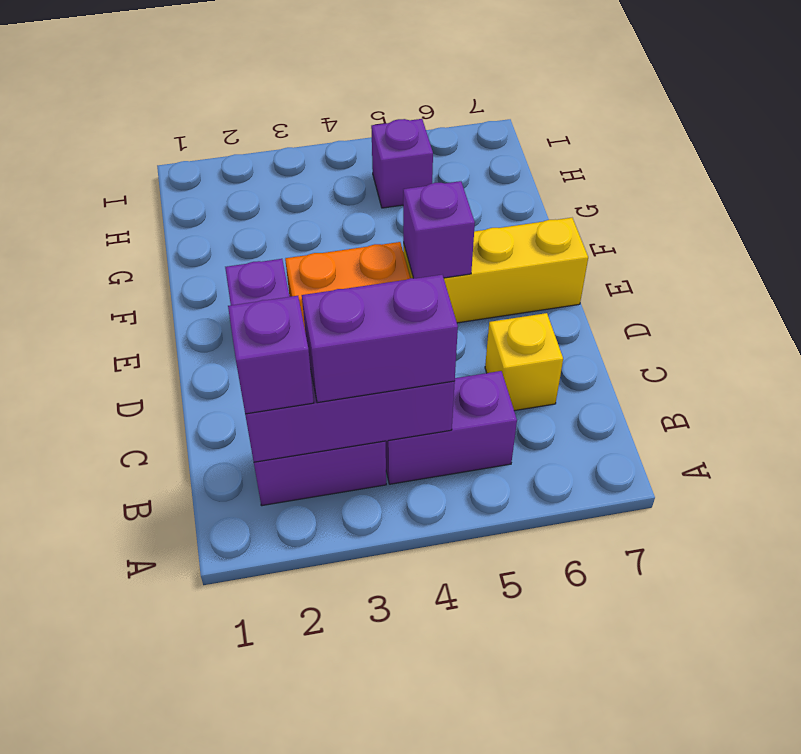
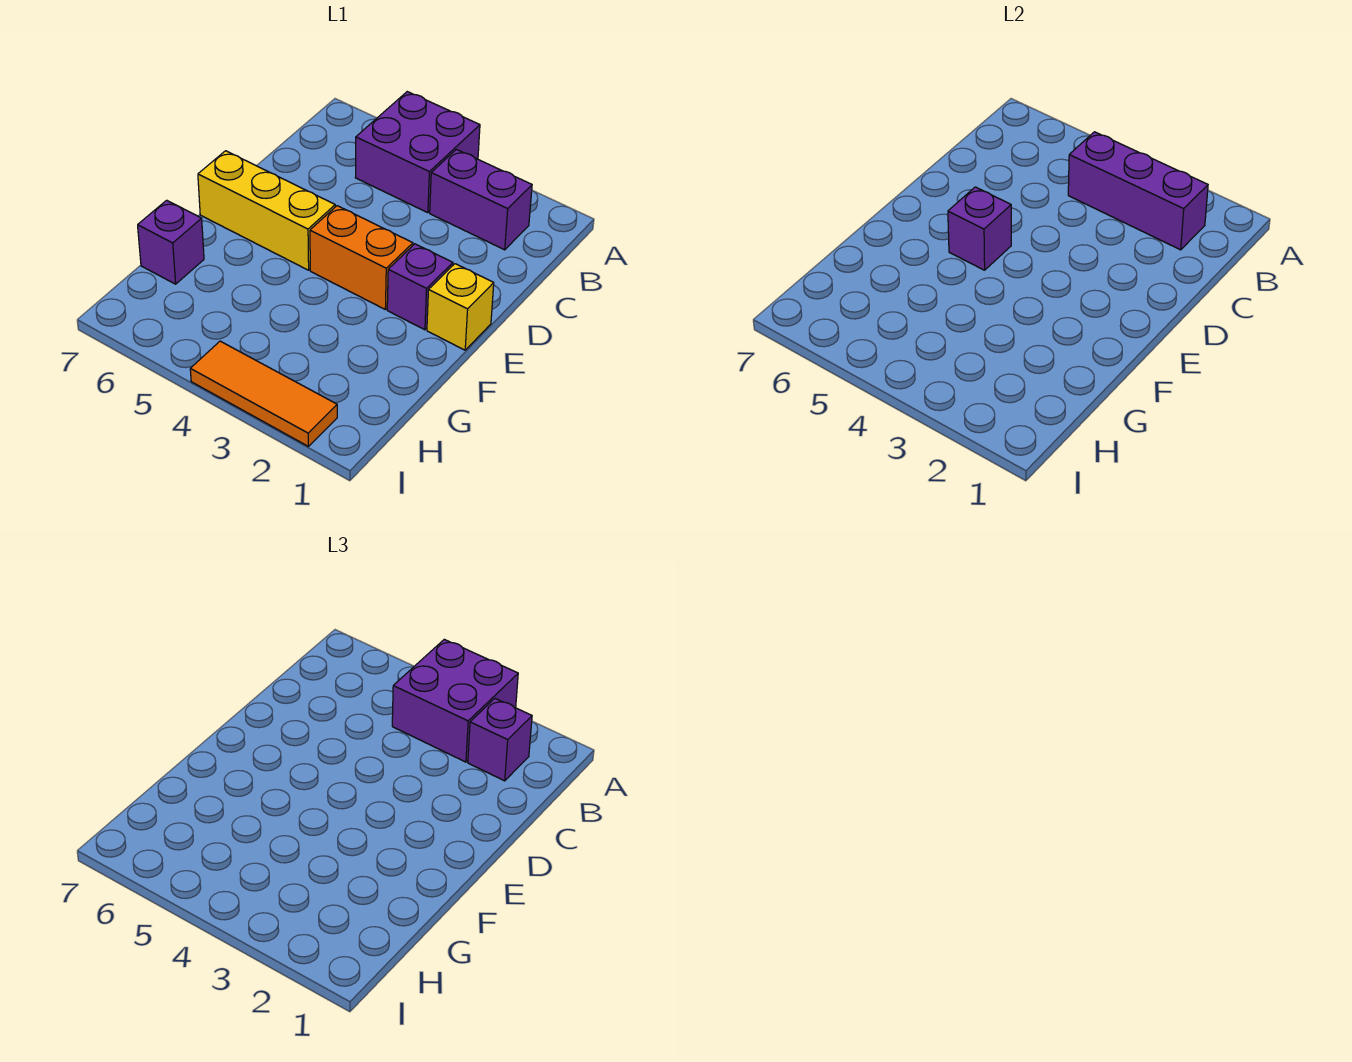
purple brick B3:B4 level 3 -> purple brick A3:B4 level 3
purple brick B4:B5 level 1 -> purple brick A4:B5 level 1
yellow brick C6 level 1 -> yellow brick E1 level 1
purple brick H5 level 1 -> purple brick G7 level 1
none -> orange tile I2:I4 level 1

